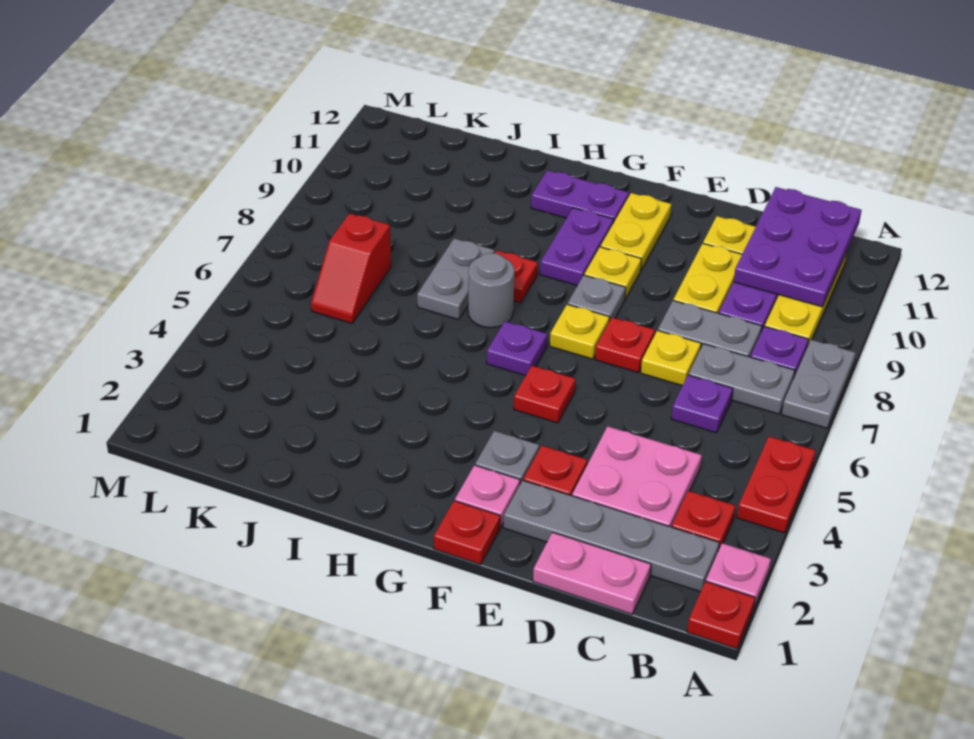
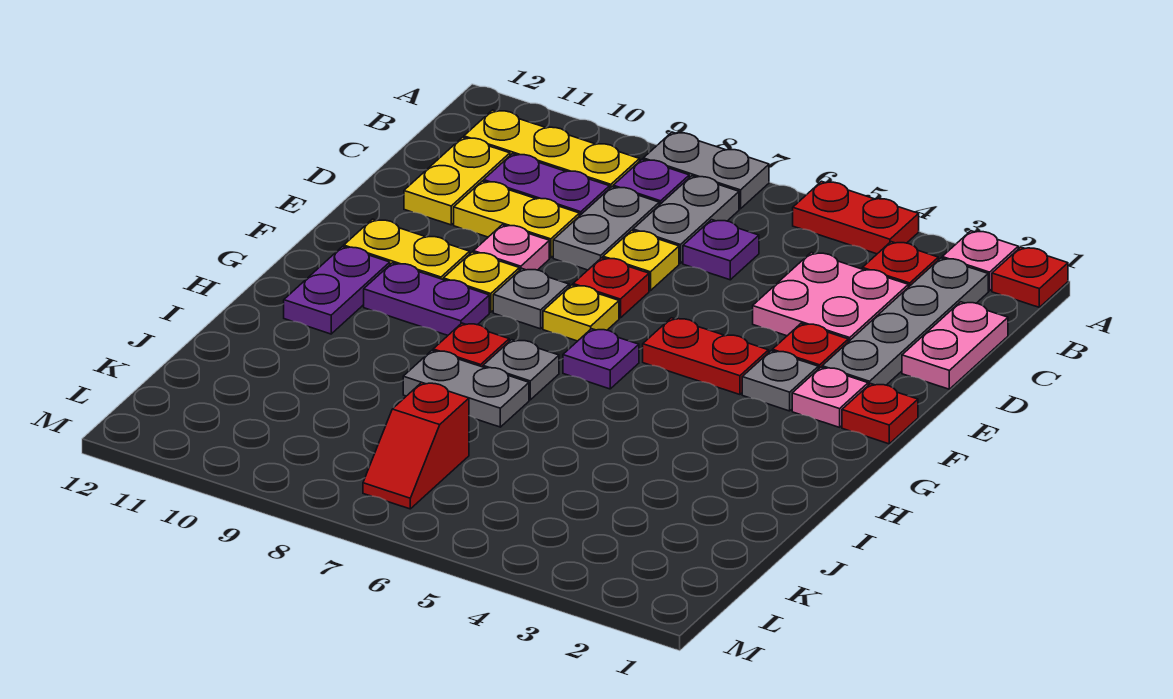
purple plate B10:C12 level 2 -> none
none -> pink plate E9 level 1
red plate F5 level 1 -> red plate F4:F5 level 1
grey round brick H7 level 1 -> grey plate H7 level 1
red slope K6:K7 level 1 top 7 -> red slope K7:L7 level 1 top K

